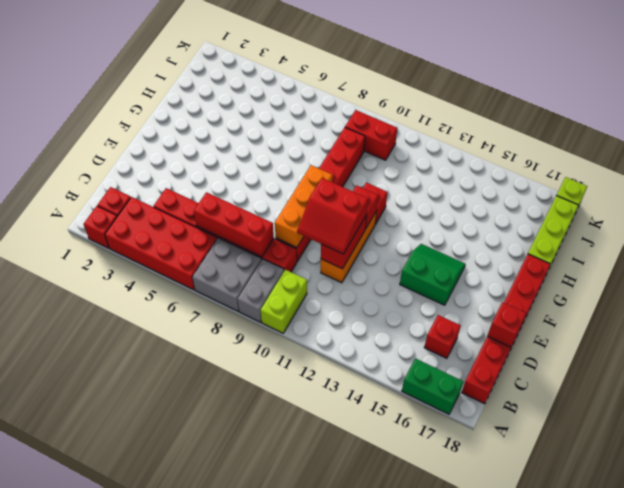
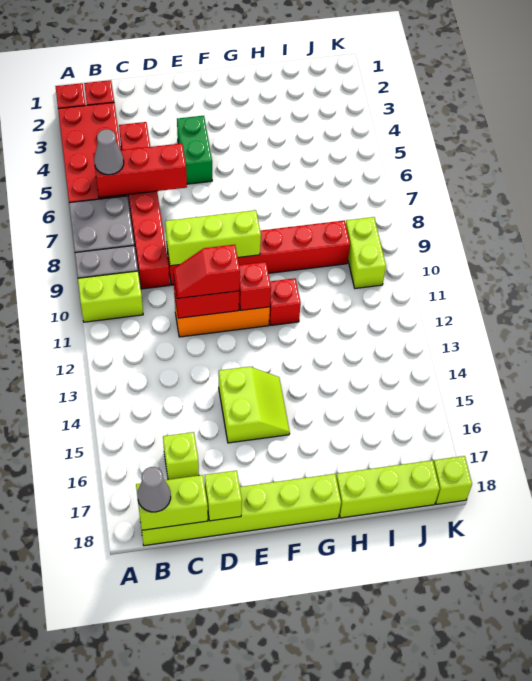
green brick A16:A17 level 1 -> green brick E4:E5 level 1
none -> grey cone B6 level 3
red brick B18:G18 level 1 -> lime brick B18:G18 level 1
none -> lime brick B18:C18 level 2
none -> grey cone B18 level 3
red brick C6:C8 level 2 -> red brick B6:D6 level 2
red brick C16 level 1 -> lime brick C16 level 1
orange brick D9:F9 level 2 -> lime brick D9:F9 level 2
red slope D10:E11 level 3 top E -> red slope D11:E11 level 3 top E
red brick D18 level 2 -> lime brick D18 level 2
green slope E14:F15 level 1 top E -> lime slope E14:F15 level 1 top E
red brick J9:J10 level 1 -> lime brick J9:J10 level 1

